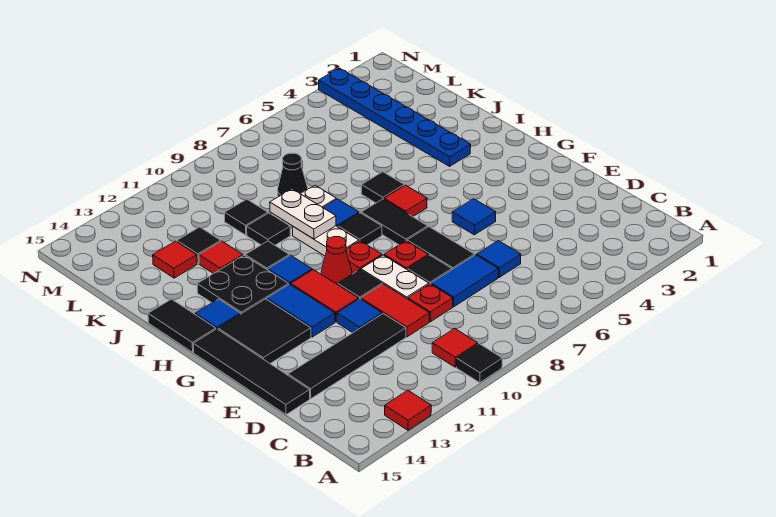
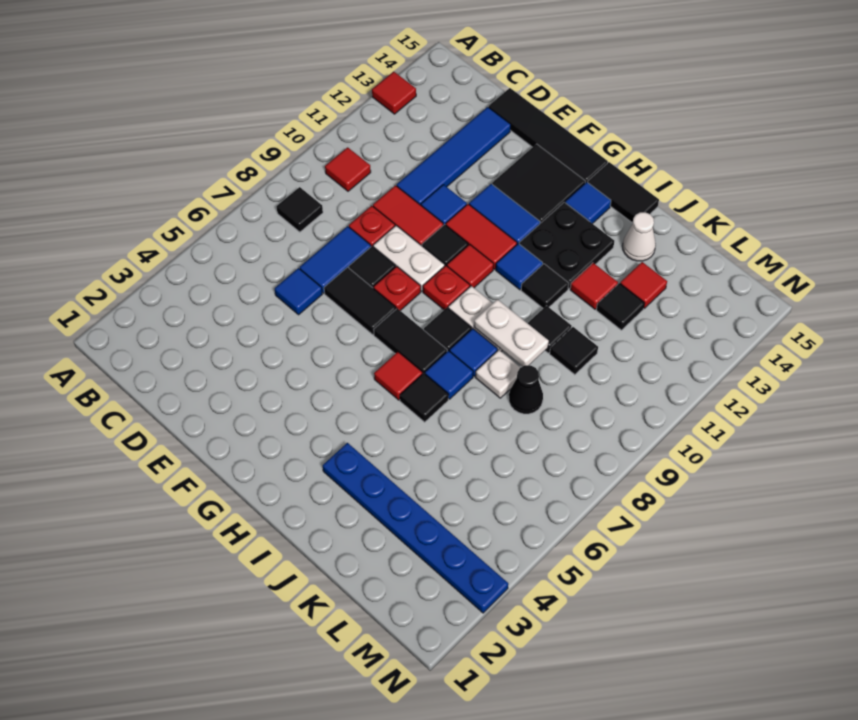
black tile A10 level 1 -> black tile B8 level 1
black tile D11:D14 level 1 -> blue tile D11:D14 level 1
blue tile F5 level 1 -> blue tile I7 level 1
red cone G10 level 1 -> red tile G10 level 1
none -> white cone J14 level 1

